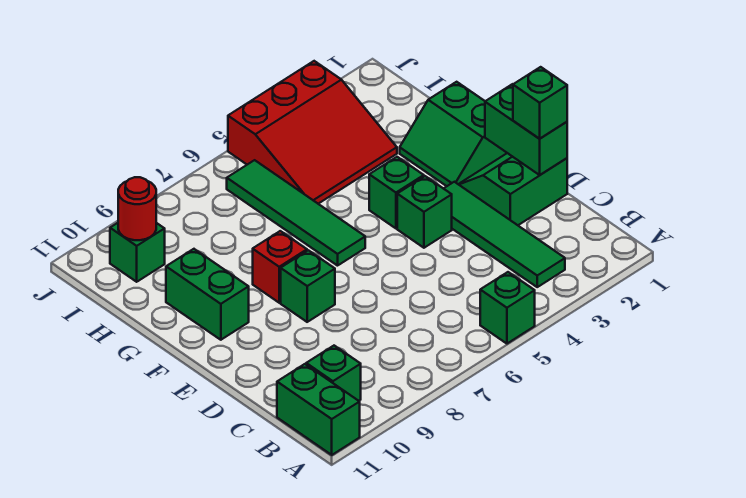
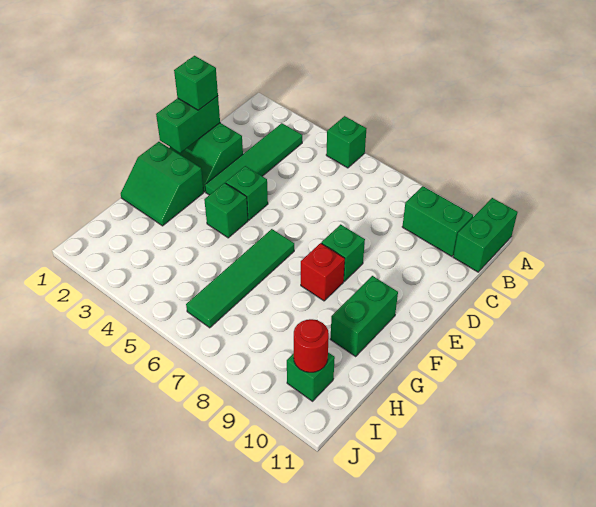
green brick B10 level 1 -> green brick B9:B10 level 1
green slope F1:G2 level 1 top 1 -> green slope F1:G2 level 1 top F
red slope H3:J5 level 1 top J -> none

